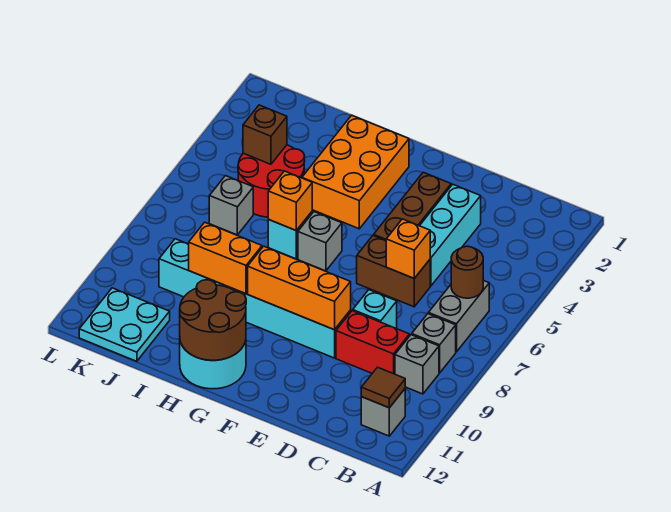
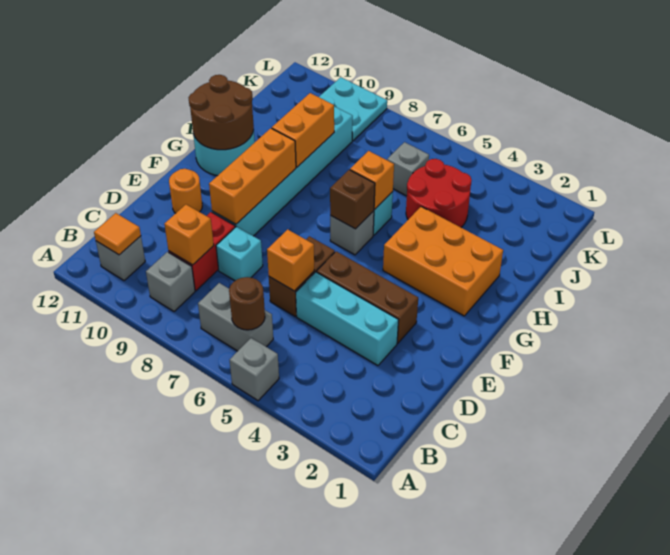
grey brick B8 level 1 -> grey brick A5 level 1
brown tile B11 level 2 -> orange tile B11 level 2
none -> orange brick C9 level 2
none -> orange round brick E11 level 1
brown brick J4 level 2 -> brown brick G6 level 2
cyan plate J11:K12 level 1 -> cyan plate K9:L10 level 1

